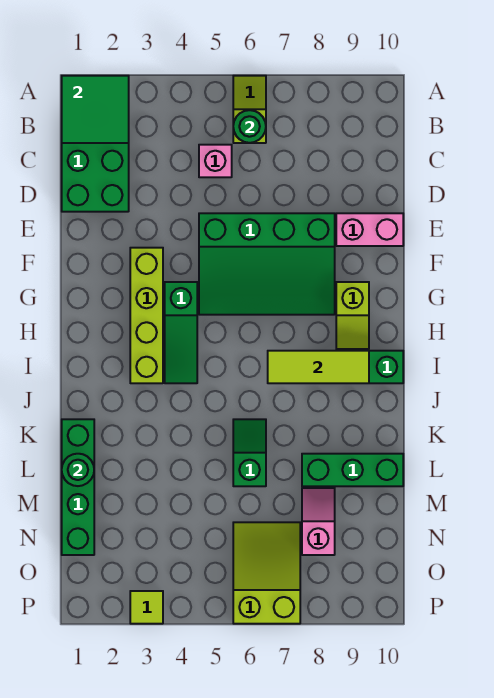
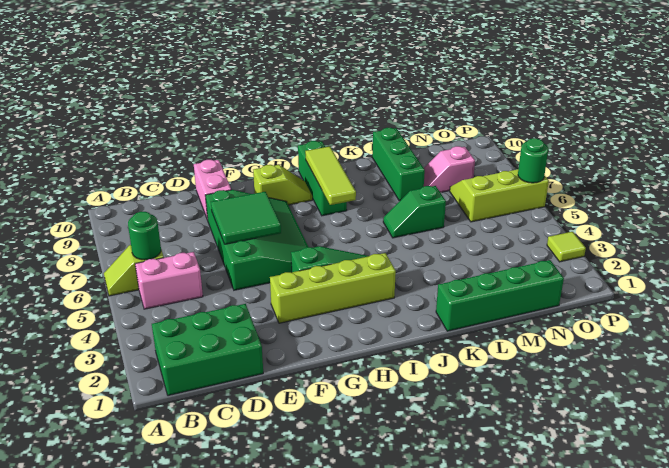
green tile A1:B2 level 2 -> green tile E6:F7 level 2
pink brick C5 level 1 -> pink brick B5:C5 level 1
green round brick L1 level 2 -> green round brick P6 level 2
lime slope N6:P7 level 1 top P -> lime slope N6:P7 level 1 top 6

